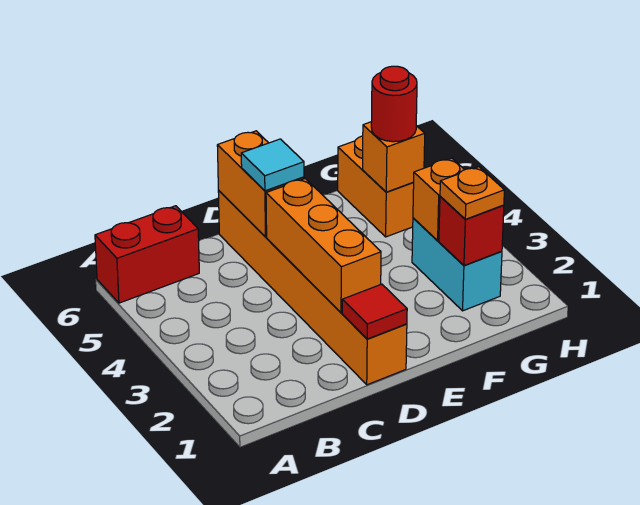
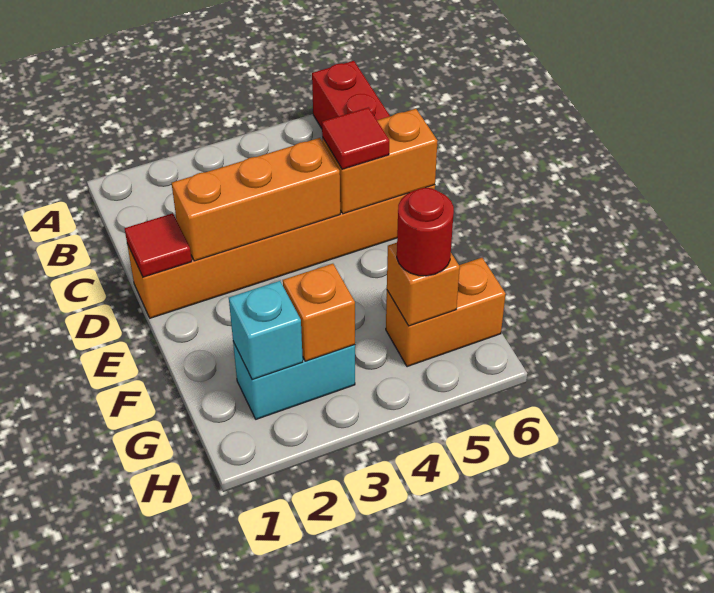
cyan tile D5 level 3 -> red tile D5 level 3
red brick G2 level 2 -> cyan brick G2 level 2
orange plate G2 level 3 -> none

